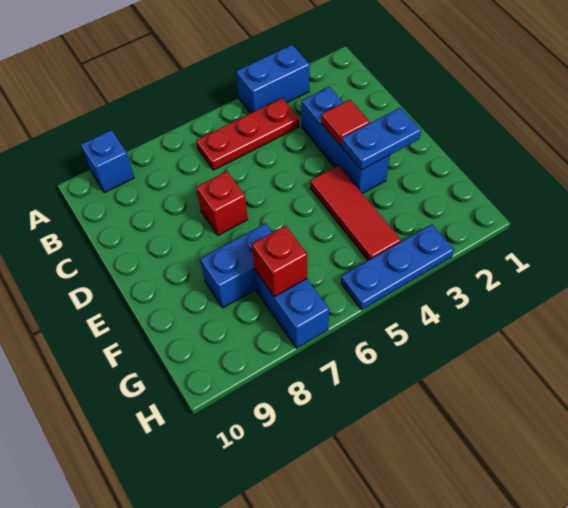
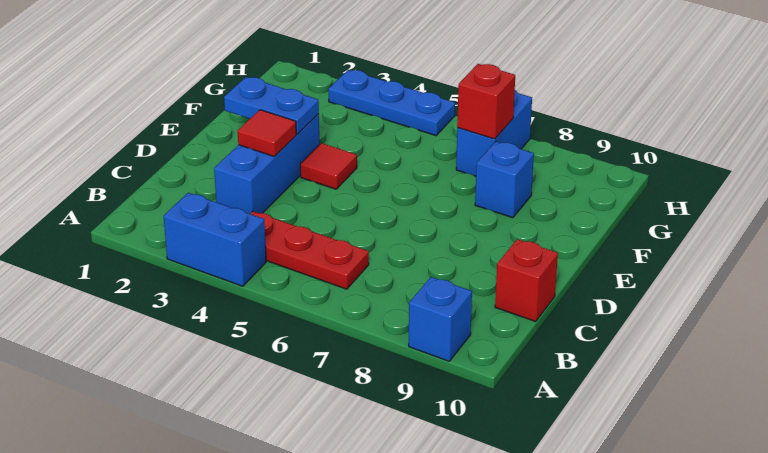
red brick D7 level 1 -> red brick C10 level 1
red tile E4:G4 level 1 -> red tile E4 level 1
blue brick F7:F8 level 1 -> blue brick F8 level 1

